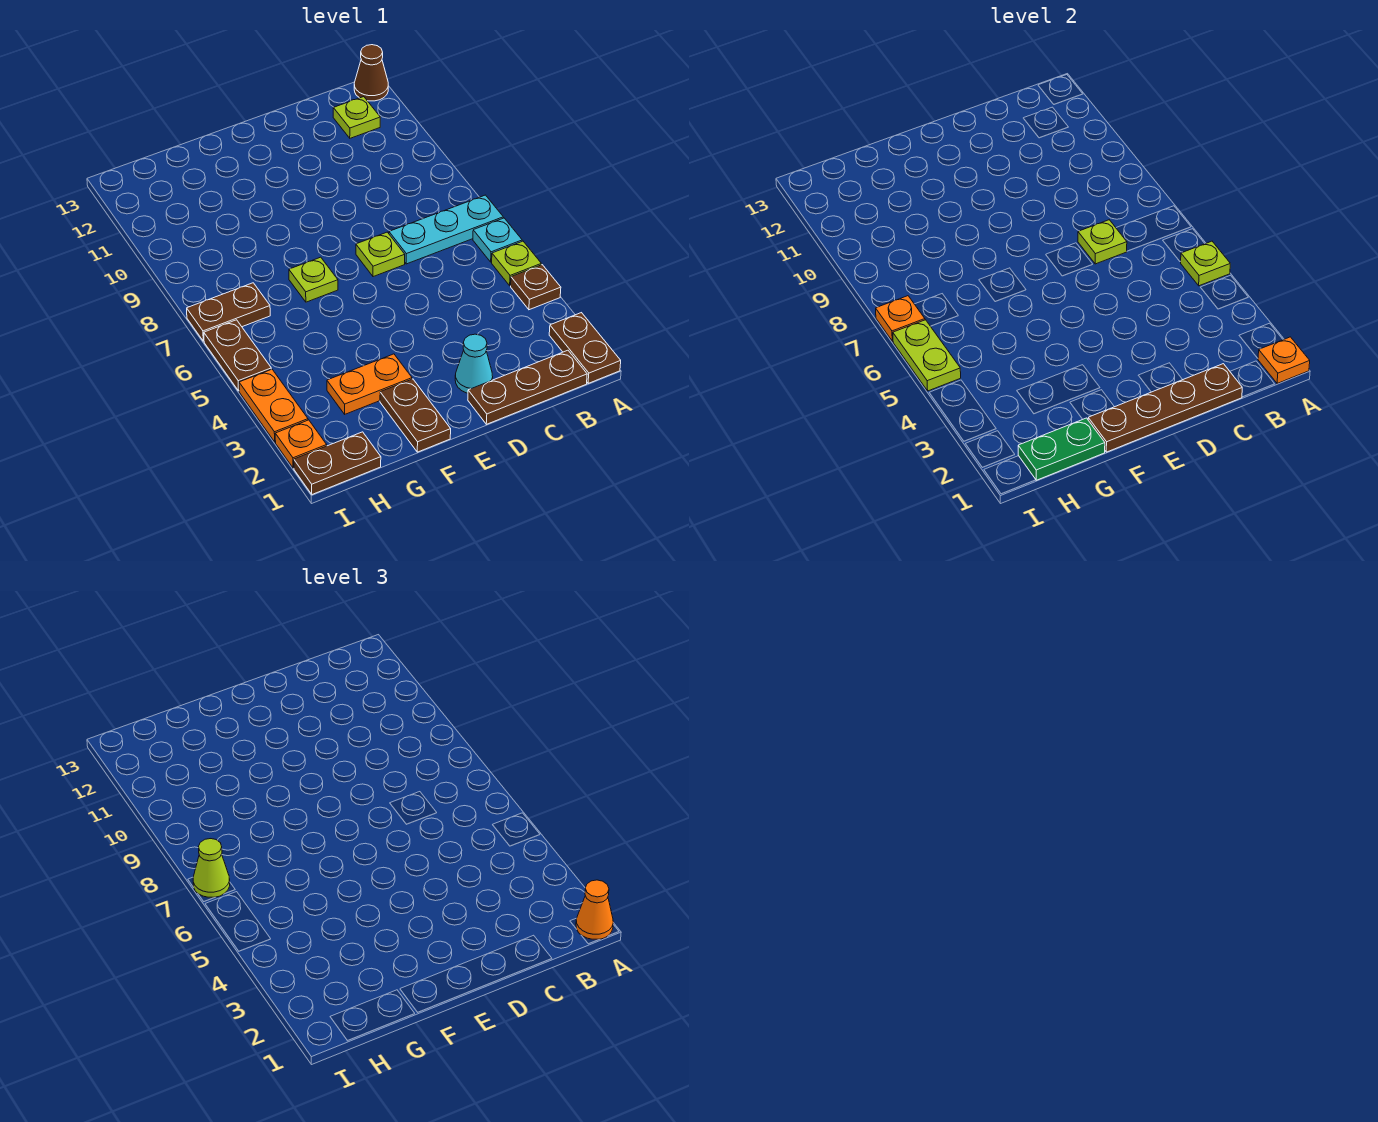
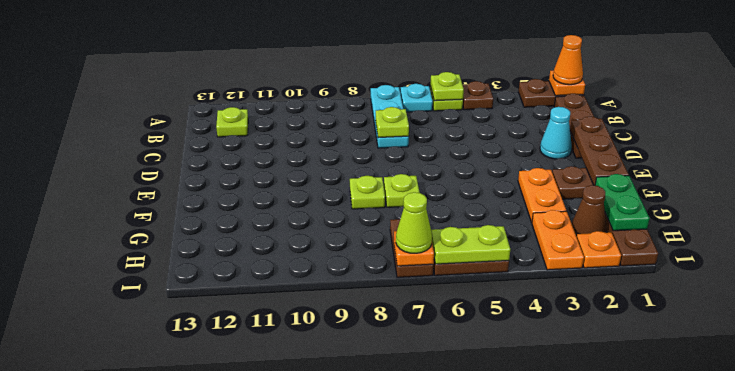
brown cone A13 level 1 -> brown cone H2 level 1
brown plate C1:F1 level 2 -> brown plate D1:F1 level 2
lime plate D7 level 1 -> lime plate F8 level 1
orange plate I3:I4 level 1 -> orange plate H3:I3 level 1

